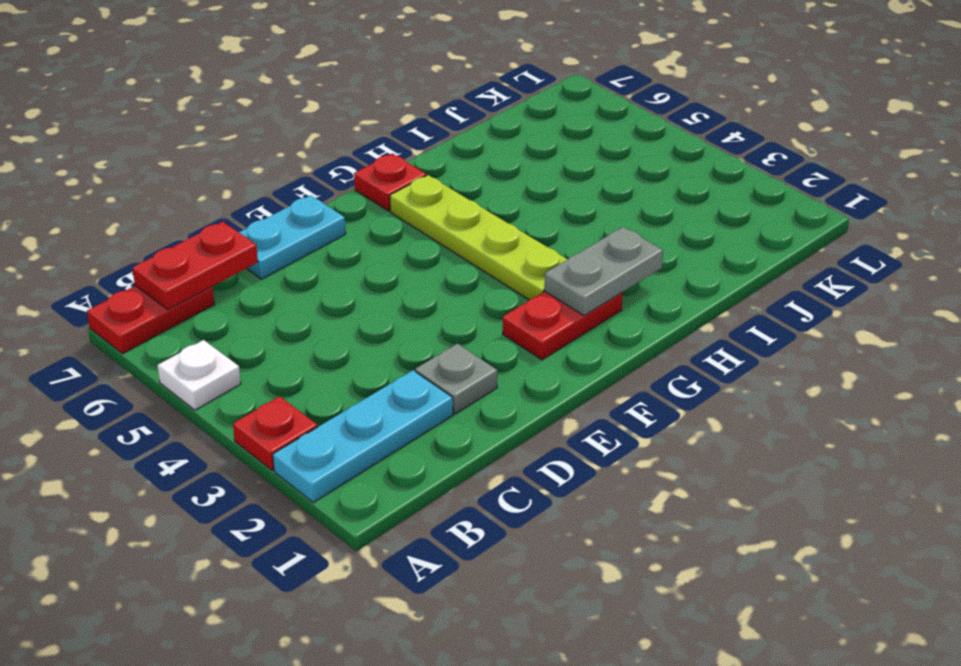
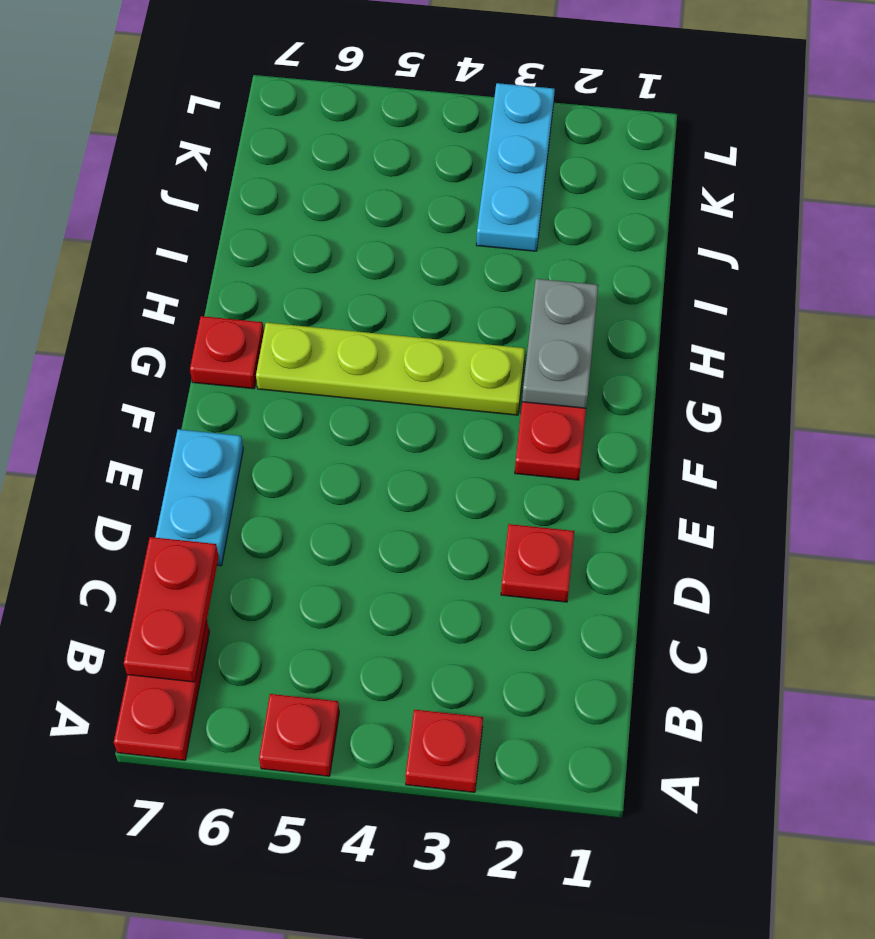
cyan plate A2:C2 level 1 -> cyan plate J3:L3 level 1
white plate A5 level 1 -> red plate A5 level 1
grey plate D2 level 1 -> red plate D2 level 1

